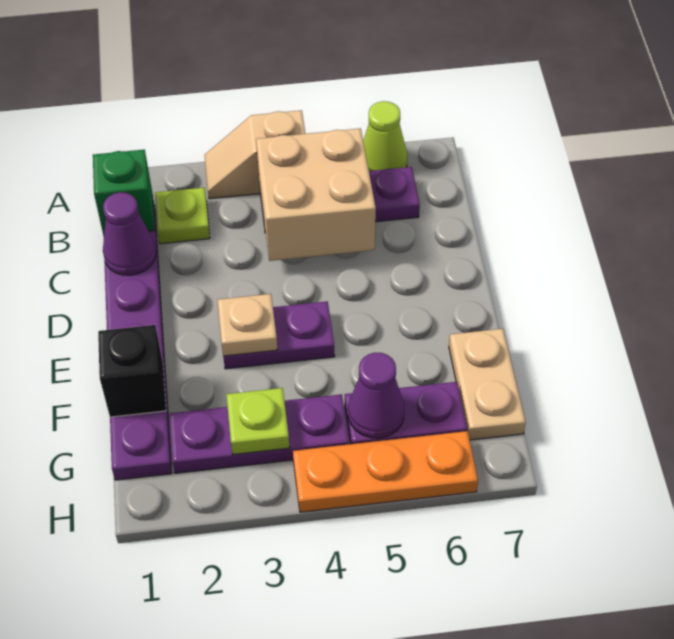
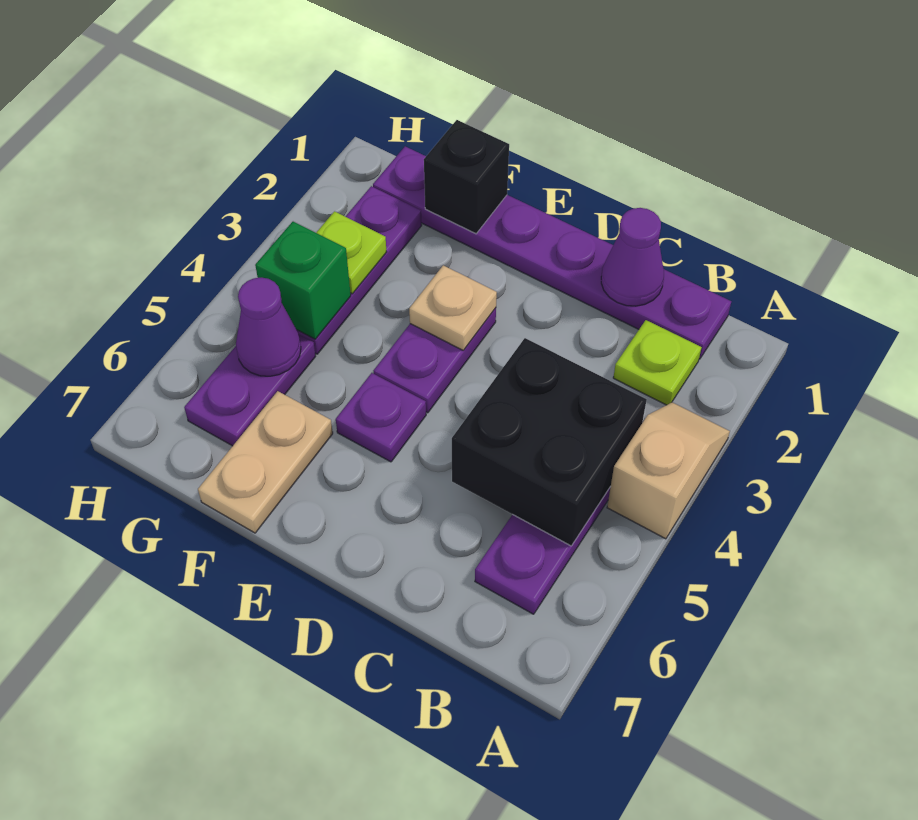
lime cone A6 level 1 -> none
green brick B1 level 2 -> green brick G4 level 2
tan brick B4:C5 level 2 -> black brick B4:C5 level 2
none -> purple plate E5 level 1
tan plate F7:G7 level 1 -> tan plate F6:F7 level 1
orange plate H4:H6 level 1 -> none

